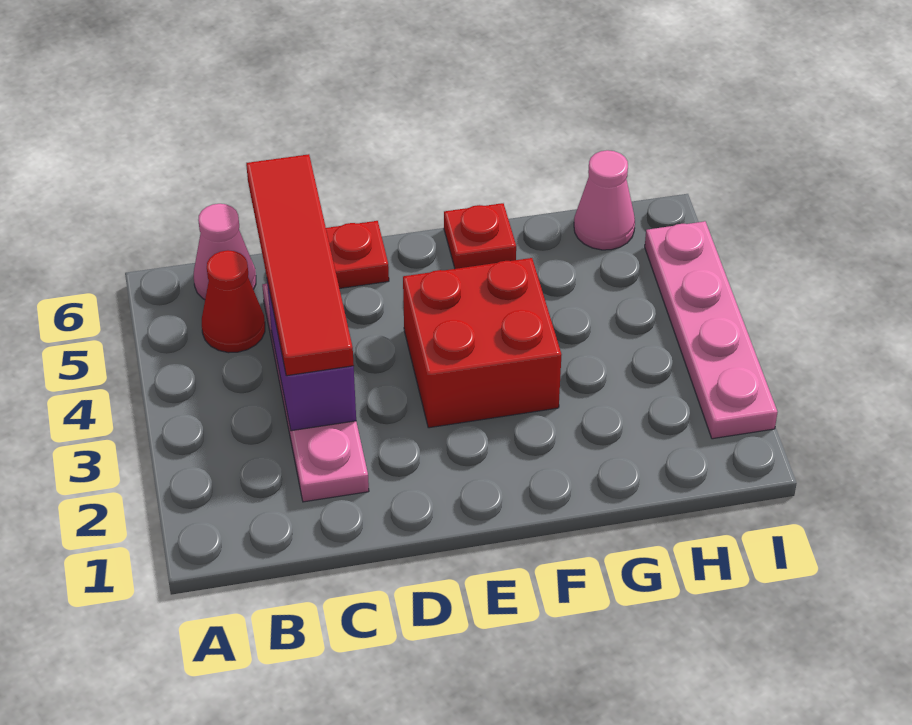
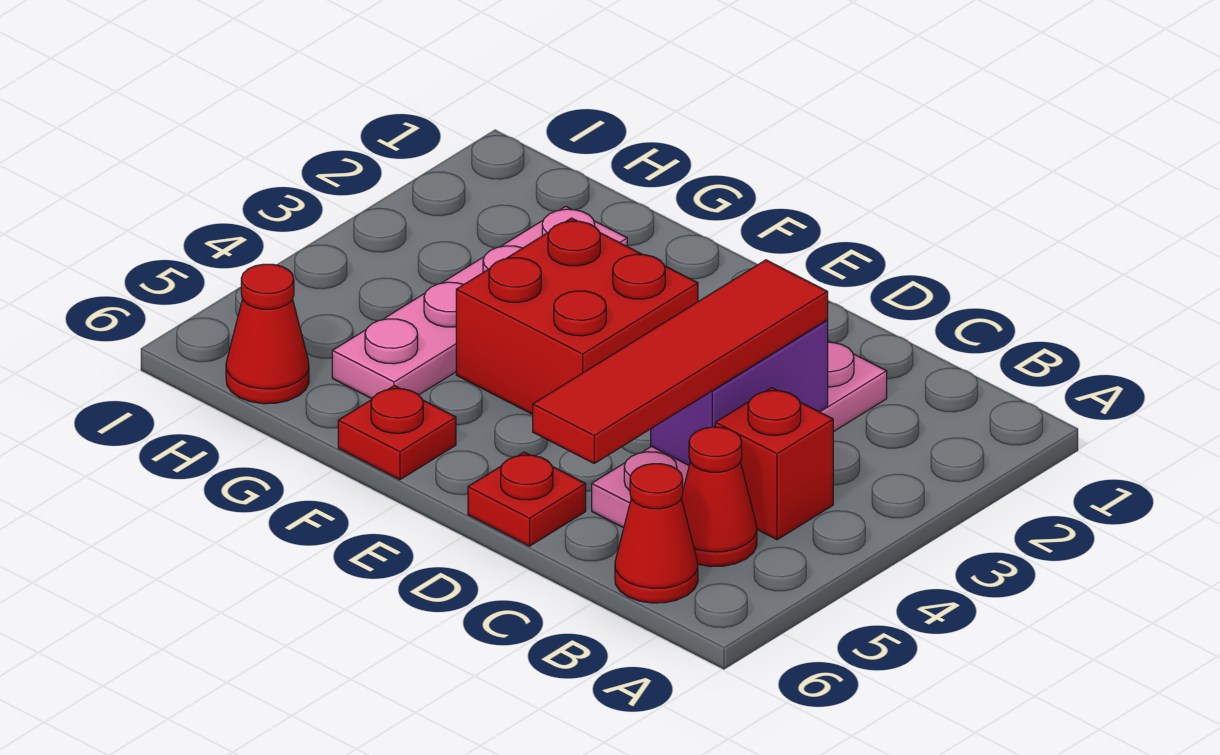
none -> red brick B4 level 1
pink cone B6 level 1 -> red cone B6 level 1
pink cone H6 level 1 -> red cone H6 level 1
pink plate I2:I5 level 1 -> pink plate G2:G5 level 1

